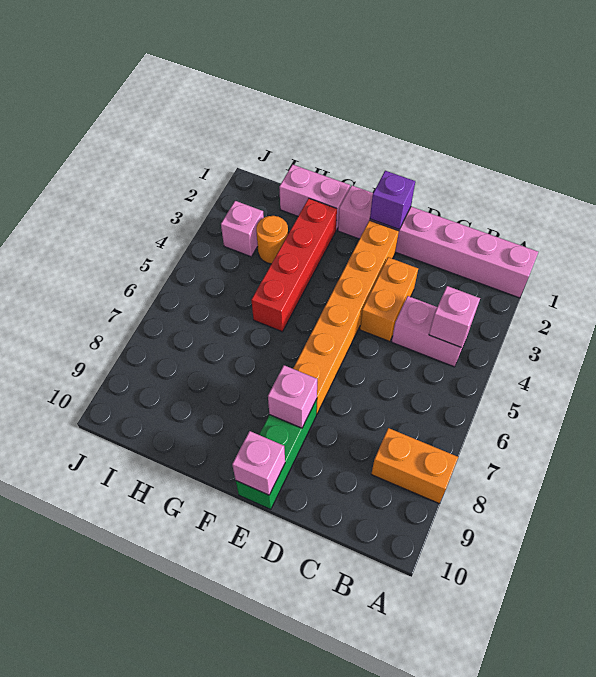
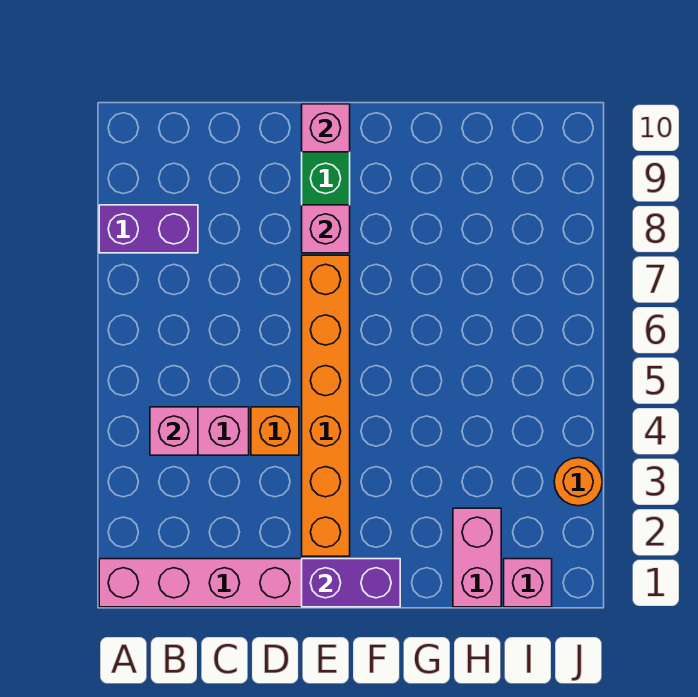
orange brick A8:B8 level 1 -> purple brick A8:B8 level 1
orange brick D3:D4 level 1 -> orange brick D4 level 1
purple brick E1 level 2 -> purple brick E1:F1 level 2
pink brick G1:H1 level 1 -> pink brick H1:H2 level 1
red brick G2:G5 level 1 -> none
orange round brick H3 level 1 -> orange round brick J3 level 1
pink brick I3 level 1 -> pink brick I1 level 1

